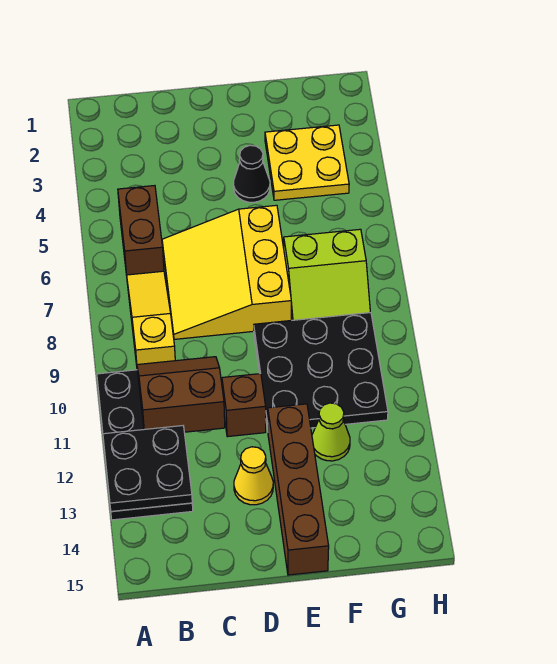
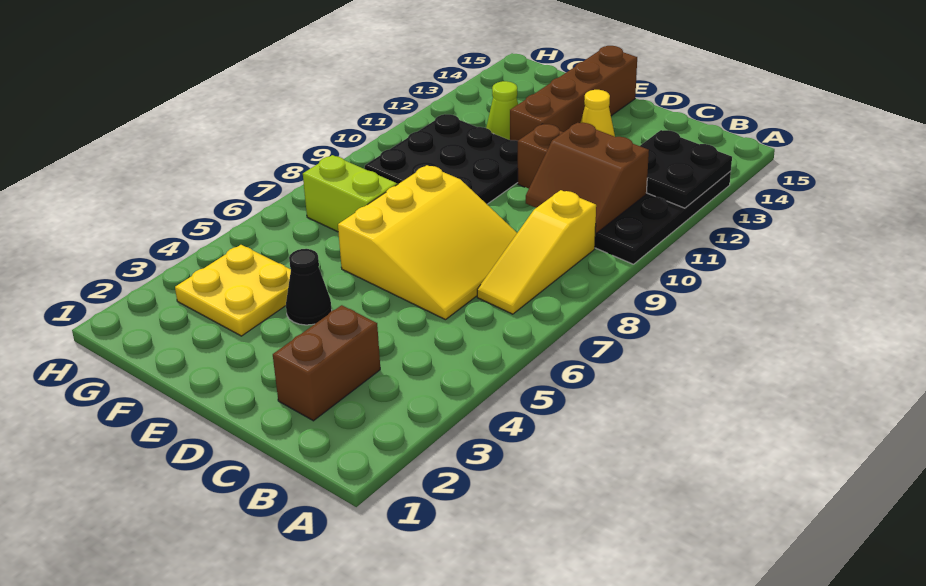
brown brick B5:B6 level 1 -> brown brick C2:C3 level 1

